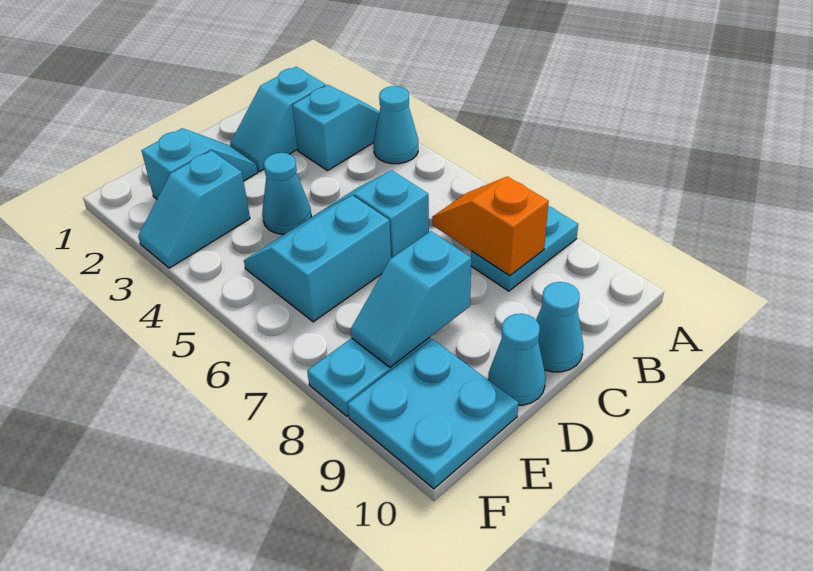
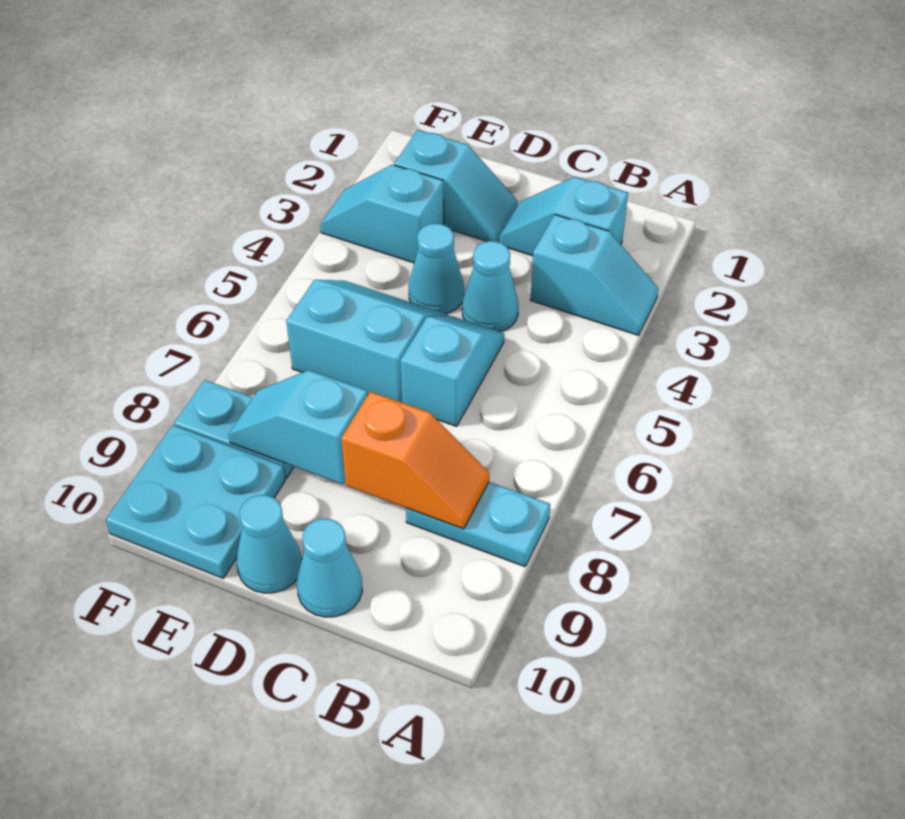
cyan cone A4 level 1 -> cyan cone C4 level 1
orange slope B7:B8 level 2 top 8 -> orange slope B8:C8 level 2 top C

